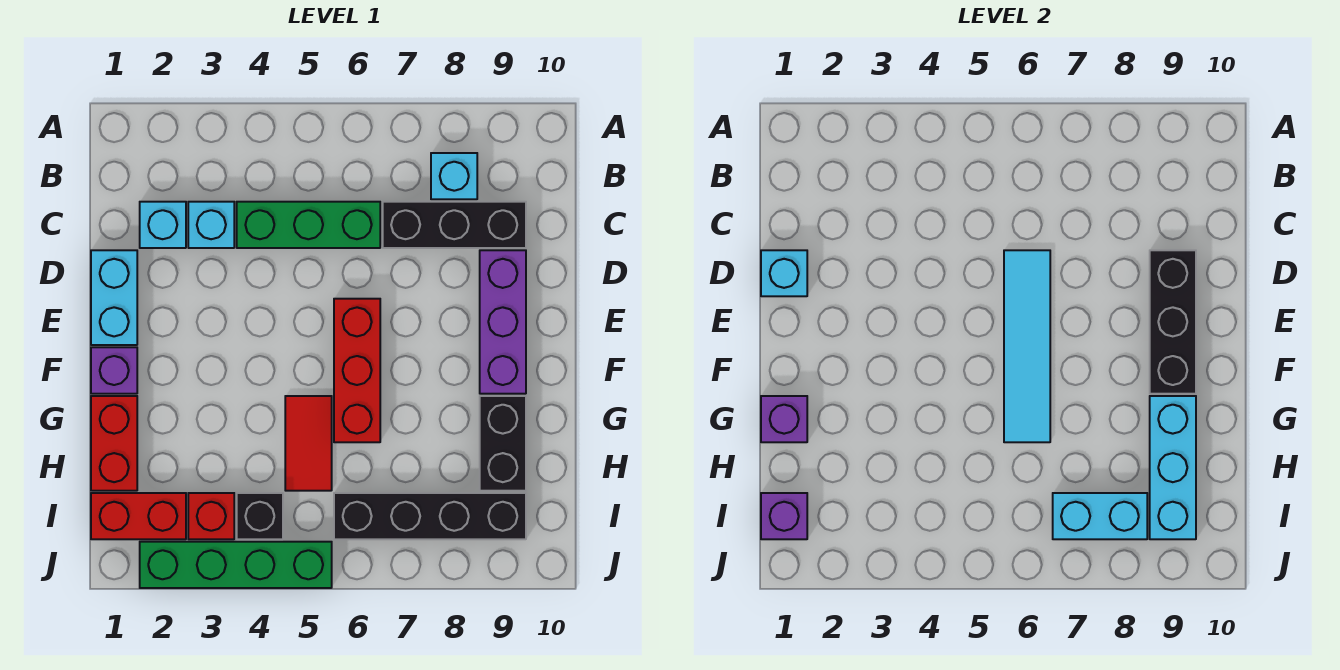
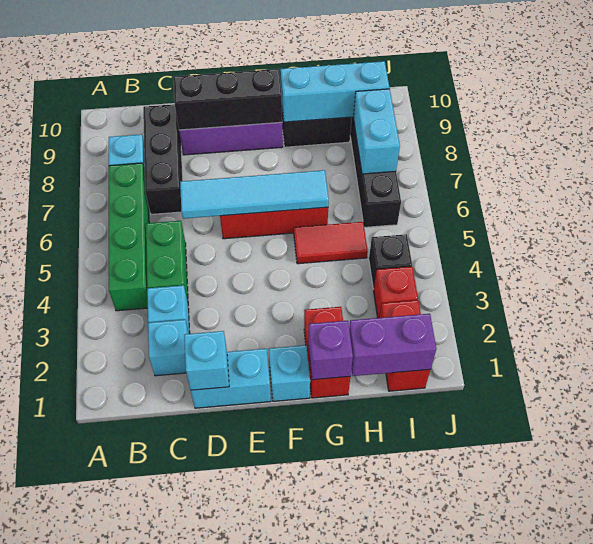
green brick C4:C6 level 1 -> green brick C4:C5 level 1
purple brick F1 level 1 -> cyan brick F1 level 1
red brick G1:H1 level 1 -> red brick G1:G2 level 1
purple brick I1 level 2 -> purple brick H1:I1 level 2
green brick J2:J5 level 1 -> green brick B4:B7 level 1

